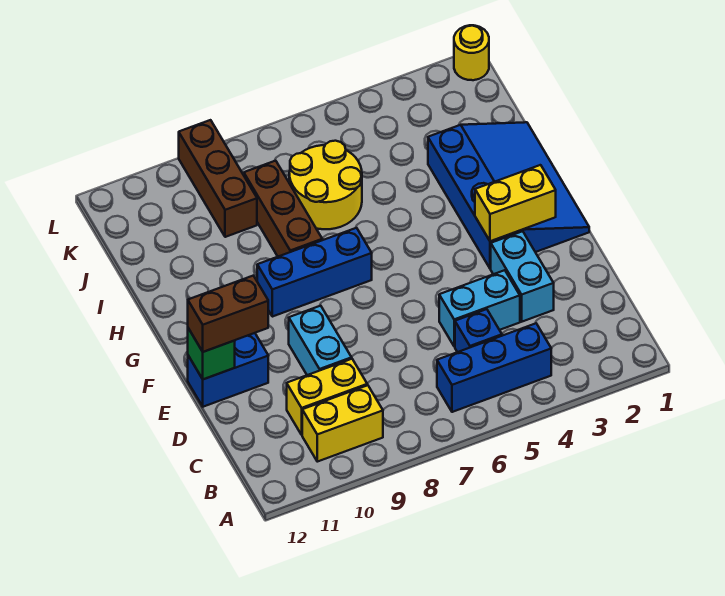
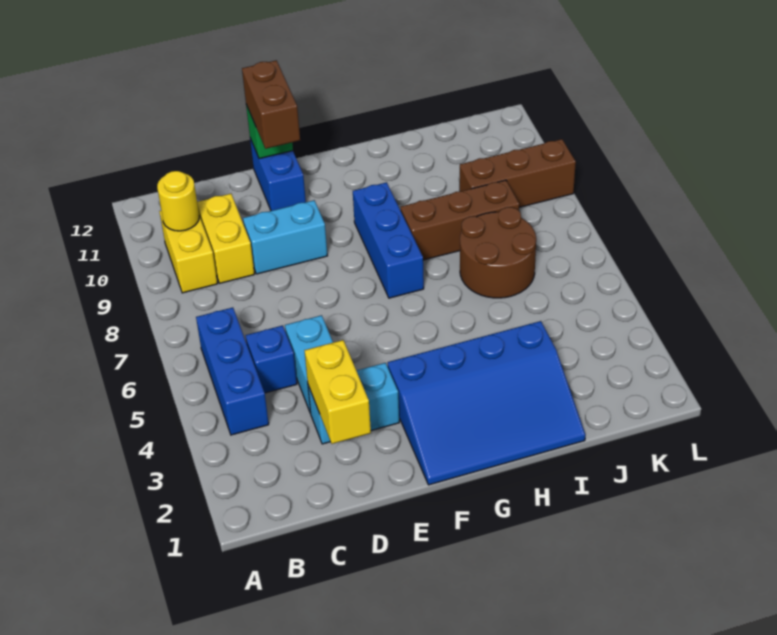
yellow brick F2:F3 level 2 -> yellow brick D2:D3 level 2
yellow round brick I6:J7 level 1 -> brown round brick I6:J7 level 1
yellow round brick L1 level 1 -> yellow round brick B10 level 2

